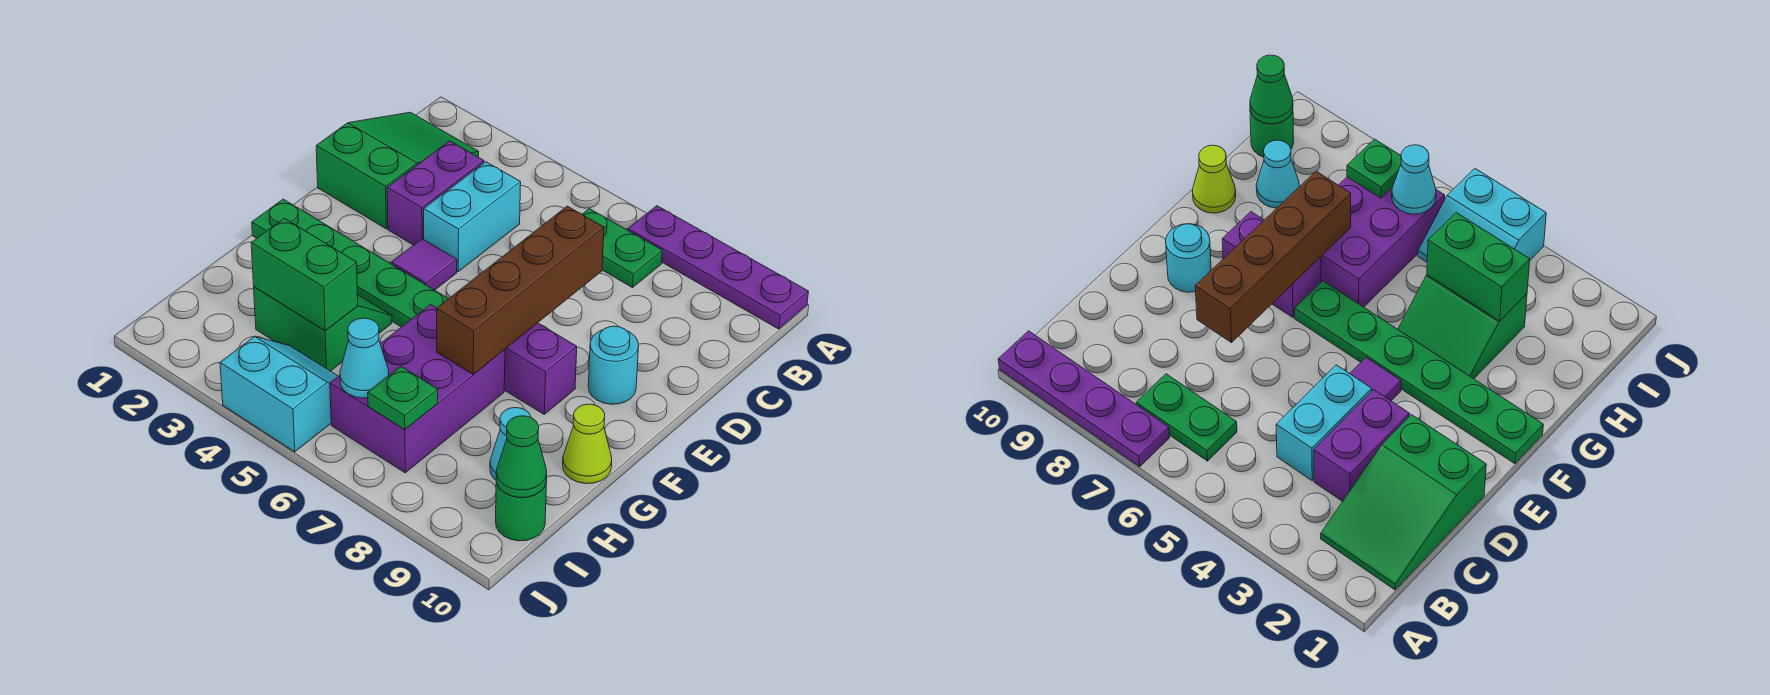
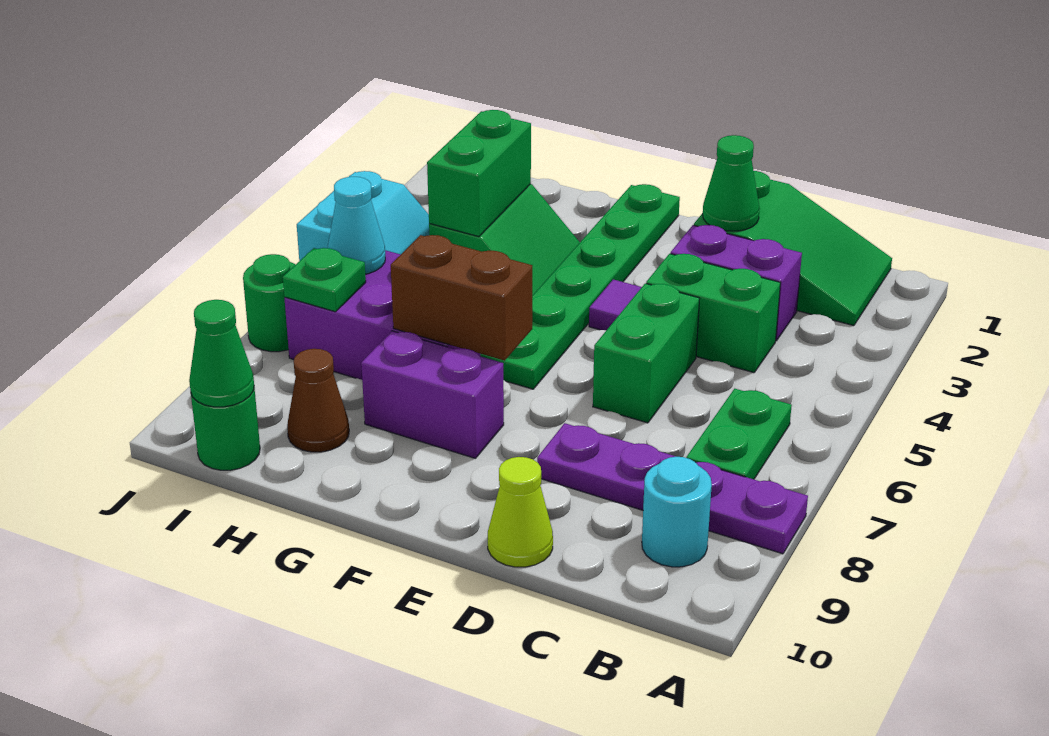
purple plate A7:A10 level 1 -> purple plate A8:D8 level 1
cyan brick C4:D4 level 1 -> green brick C4:D4 level 1
none -> green cone D2 level 2
none -> green brick D5:D6 level 1
brown brick D7:G7 level 2 -> brown brick F7:G7 level 2
cyan round brick E9 level 1 -> cyan round brick B9 level 1
purple brick F7:F8 level 1 -> purple brick F8:G8 level 1
lime cone G10 level 1 -> lime cone D10 level 1
cyan cone H9 level 1 -> brown cone H9 level 1
none -> green round brick J7 level 1

